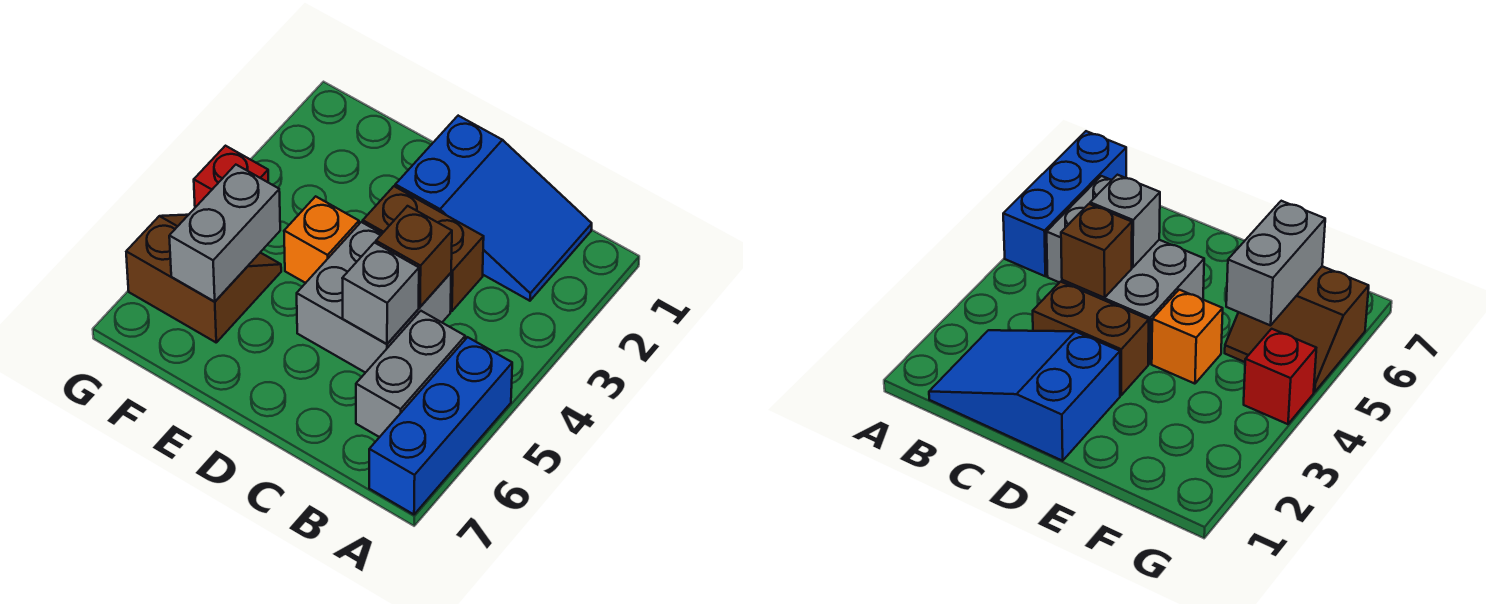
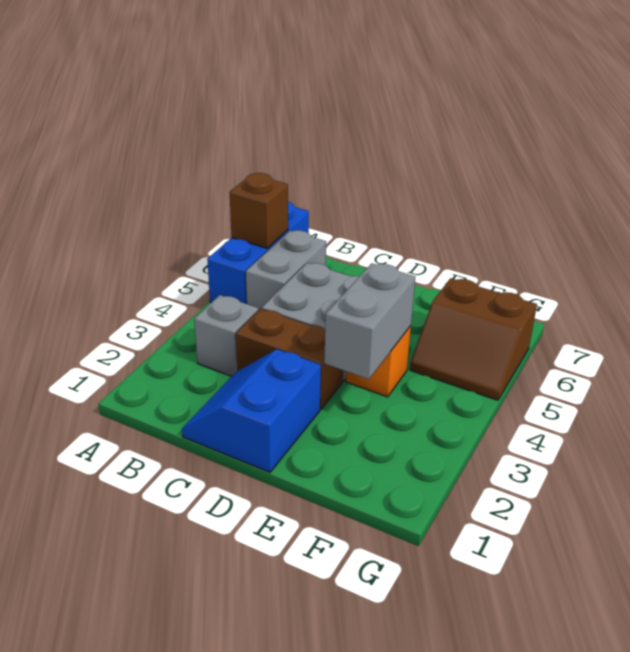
blue slope B1:D2 level 1 top D -> blue slope C1:D2 level 1 top D
brown brick C4 level 2 -> brown brick A6 level 2
grey brick C5 level 2 -> grey brick B3 level 1
grey brick F5:F6 level 2 -> grey brick E3:E4 level 2
red brick G4 level 1 -> none

